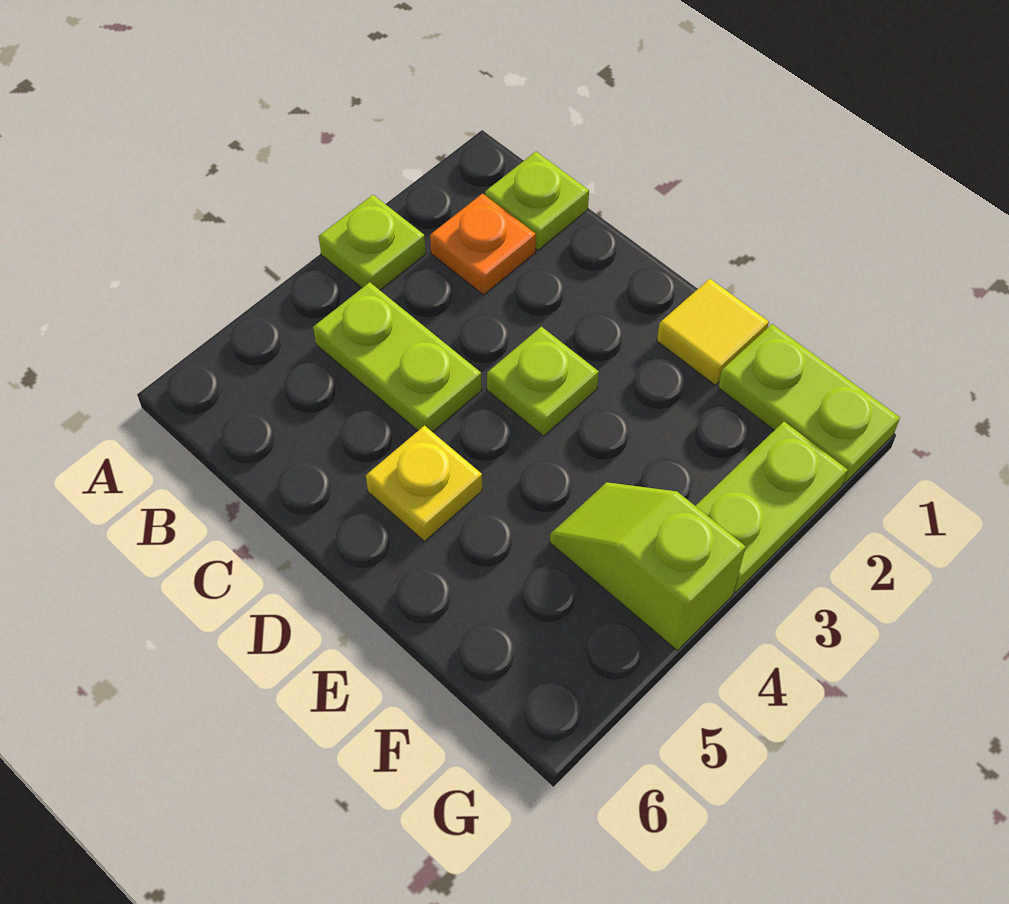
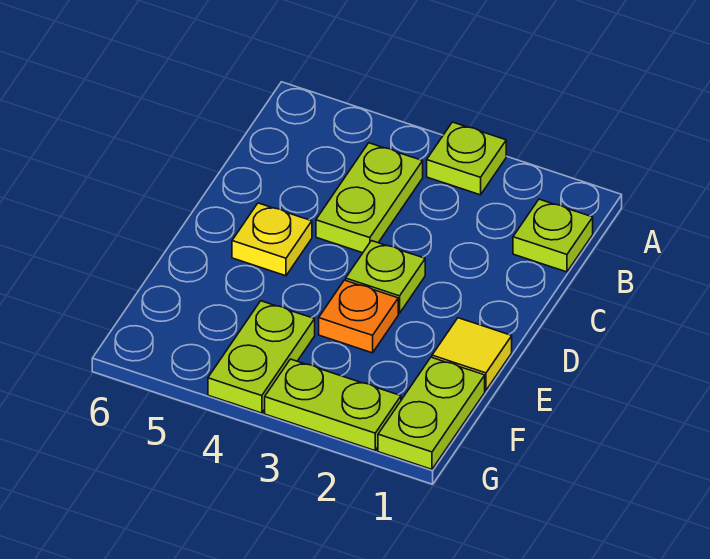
orange plate B2 level 1 -> orange plate E3 level 1
lime slope F4:G4 level 1 top G -> lime plate F4:G4 level 1

